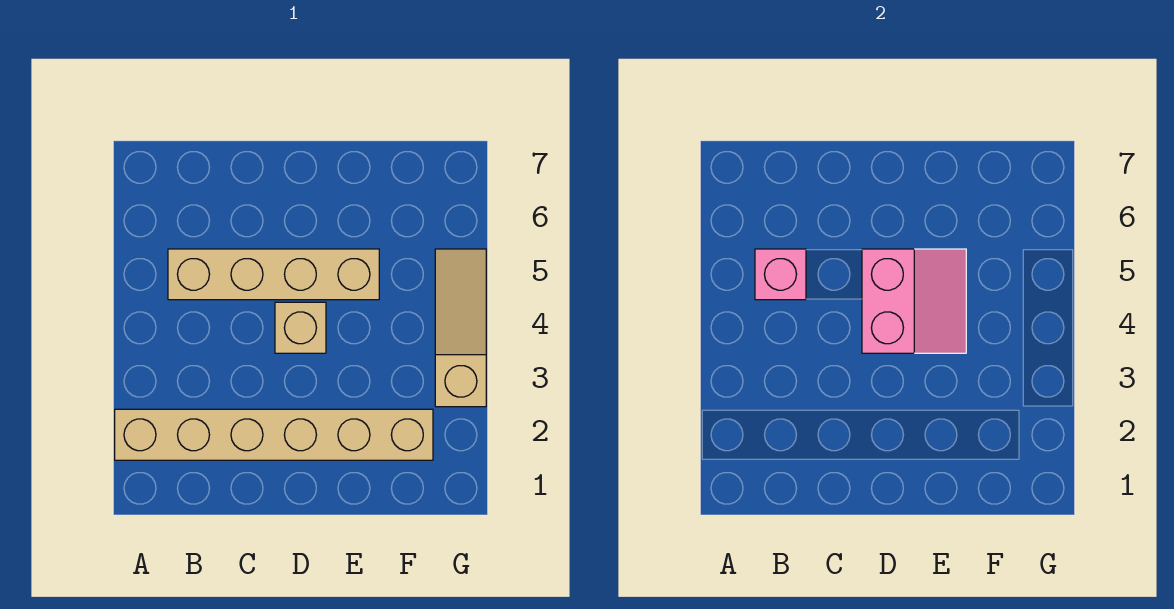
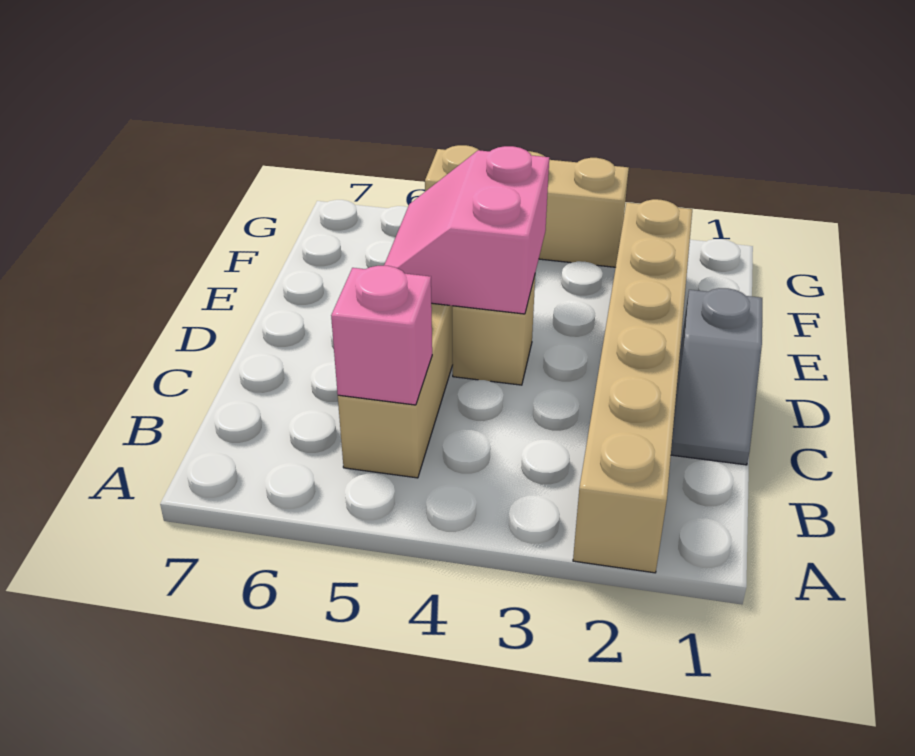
none -> grey slope C1:D1 level 1 top D
pink slope D4:E5 level 2 top D -> pink slope D4:E5 level 2 top 4
tan slope G3:G5 level 1 top 3 -> tan brick G3:G5 level 1

